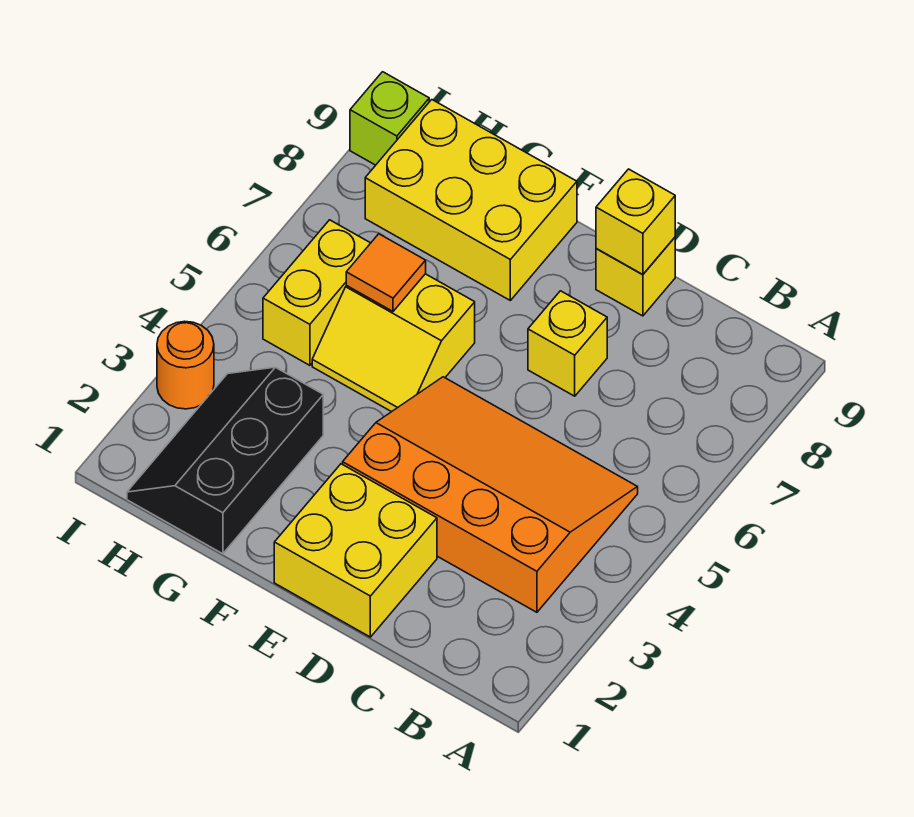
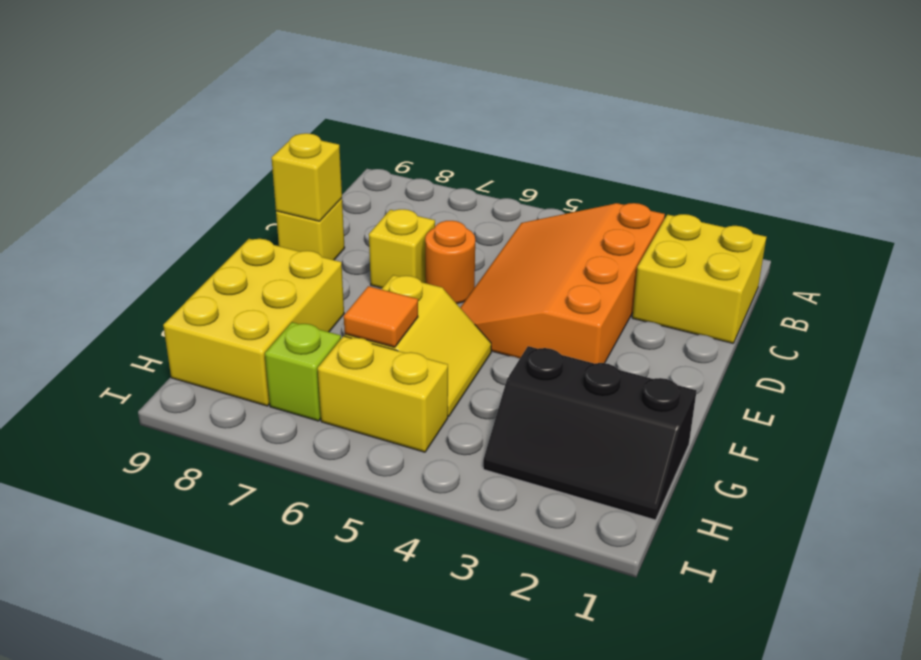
yellow brick D1:E2 level 1 -> yellow brick B1:C2 level 1
orange round brick I3 level 1 -> orange round brick D6 level 1
lime brick I9 level 1 -> lime brick H7 level 1

